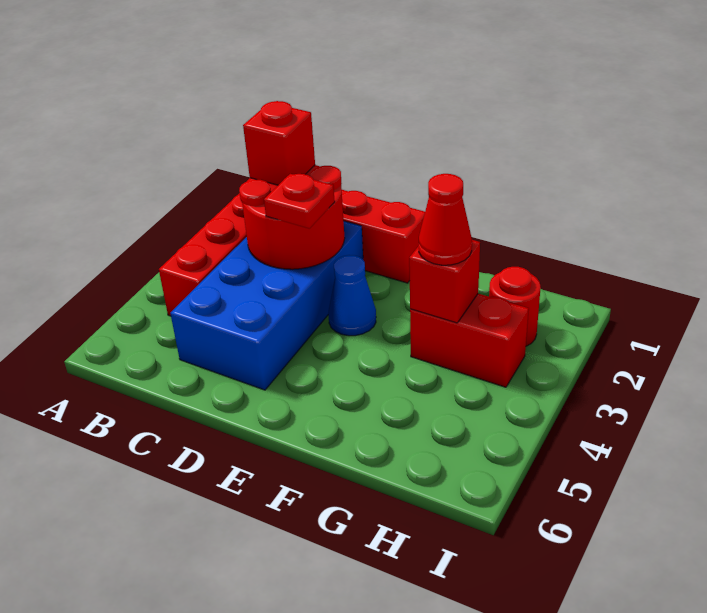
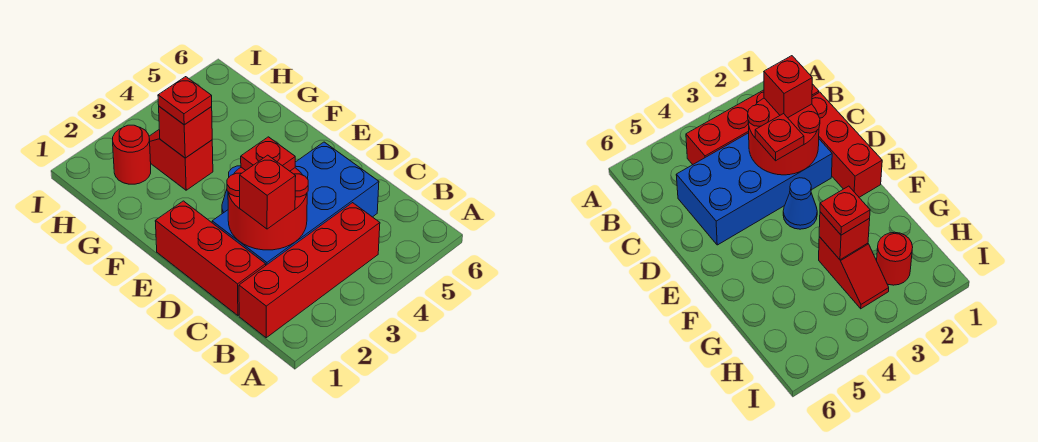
red brick G3:H3 level 1 -> red slope G3:H3 level 1 top G
red cone G3 level 3 -> red plate G3 level 3

